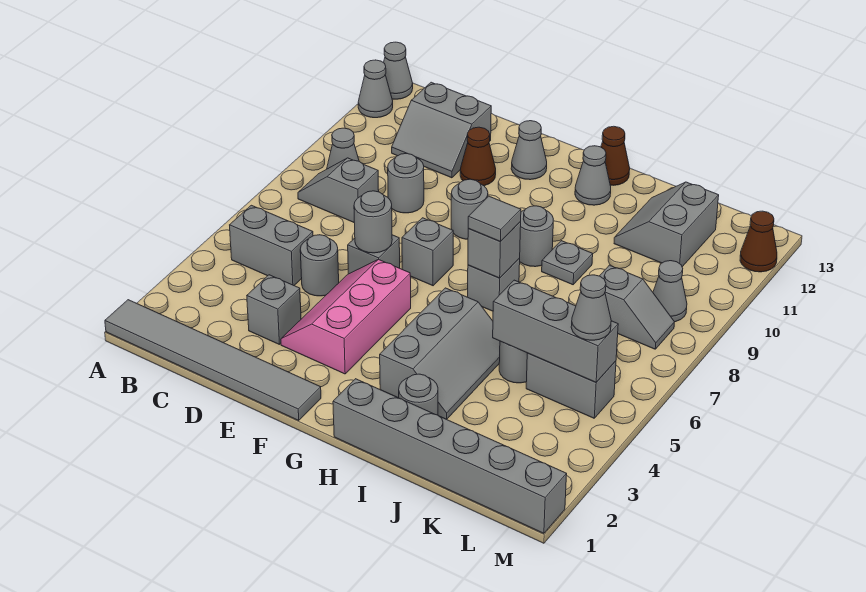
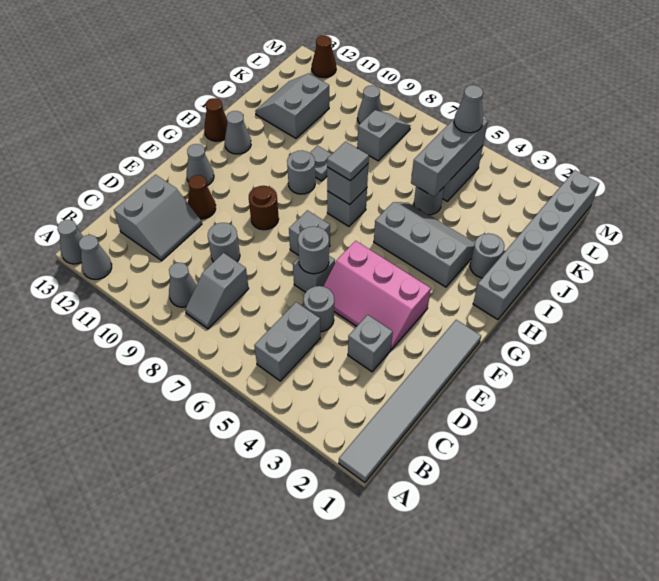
grey round brick F9 level 1 -> brown round brick F9 level 1
grey slope J11:K12 level 1 top K -> grey slope J11:K12 level 1 top 11

